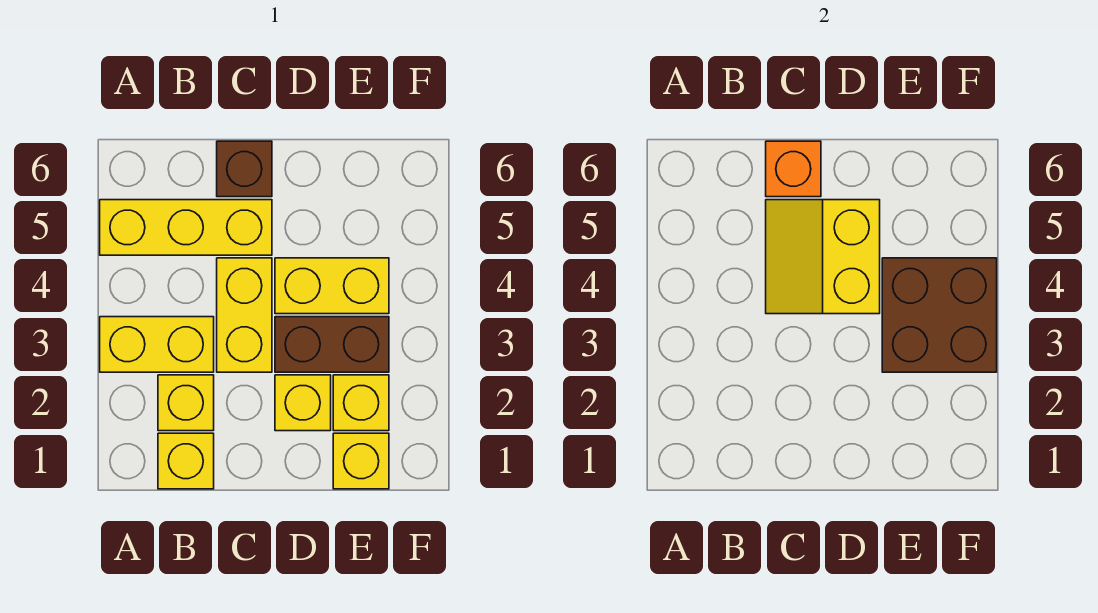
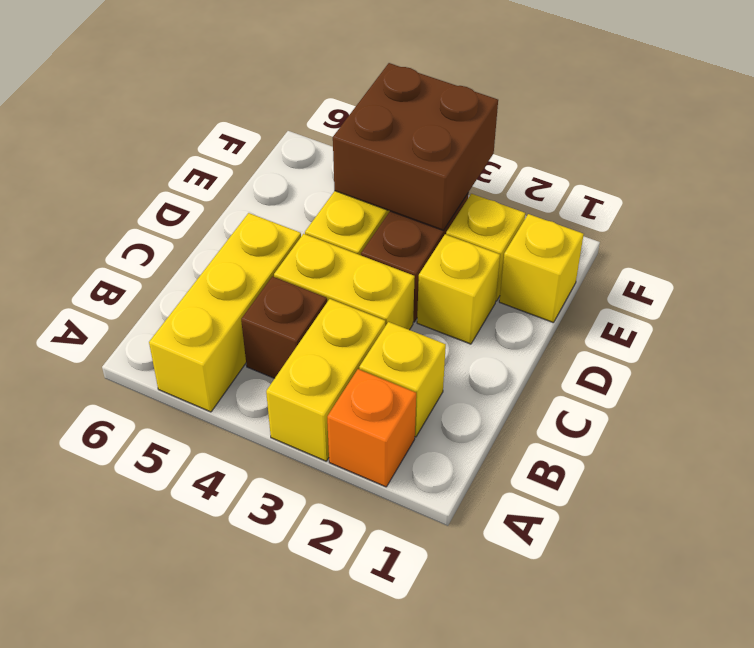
yellow brick B1 level 1 -> none
yellow slope C4:D5 level 2 top D -> none
brown brick C6 level 1 -> brown brick B4 level 1
orange brick C6 level 2 -> orange brick A2 level 1

